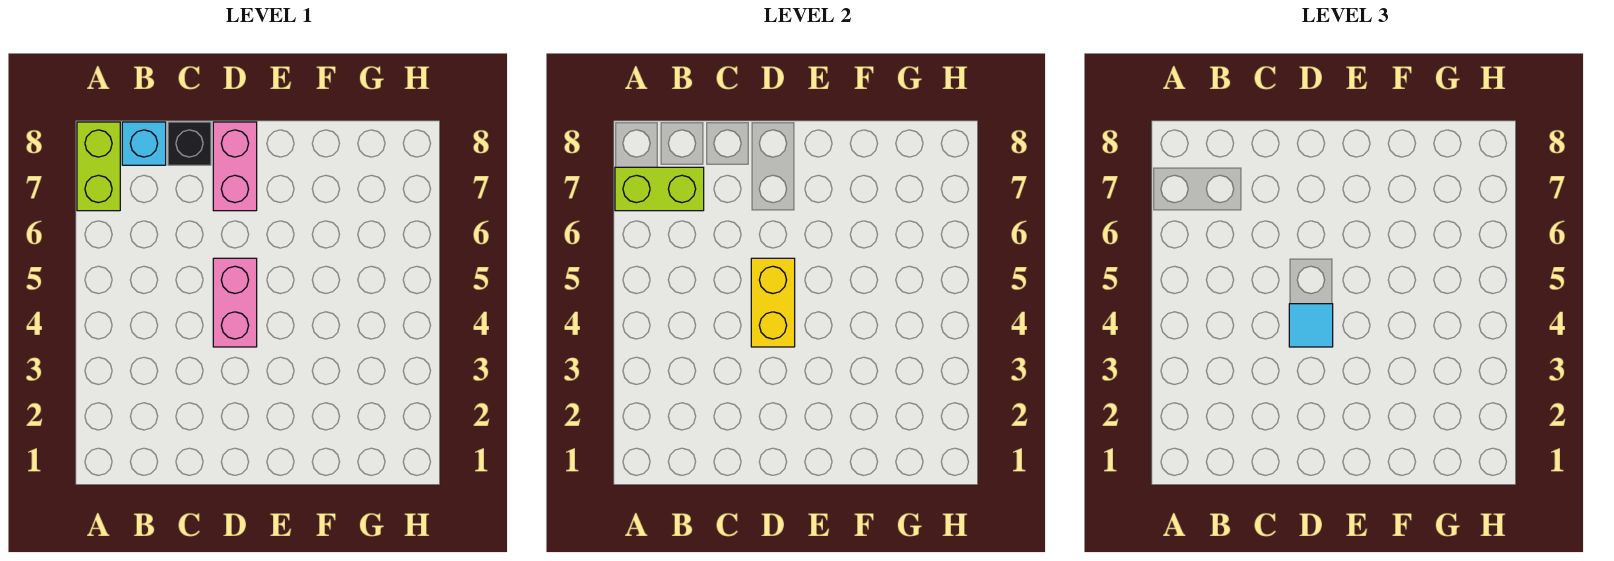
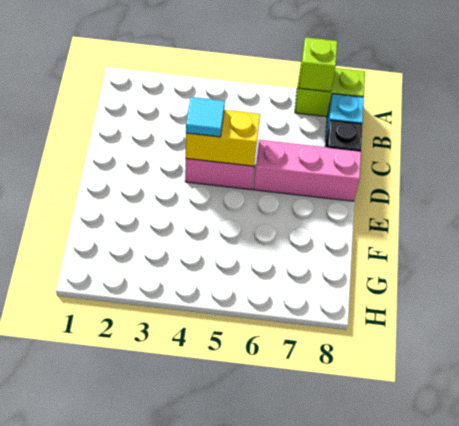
lime brick A7:B7 level 2 -> lime brick A7 level 2
pink brick D7:D8 level 1 -> pink brick D6:D8 level 1

